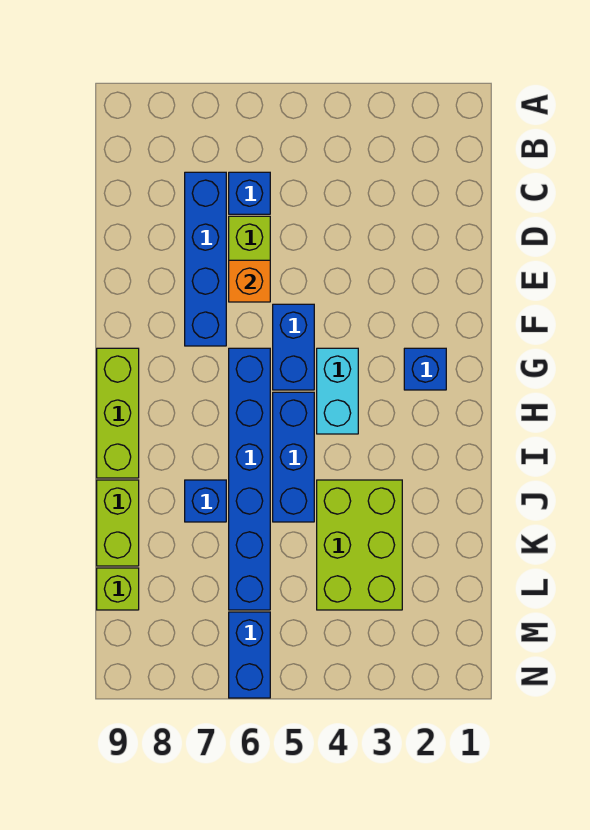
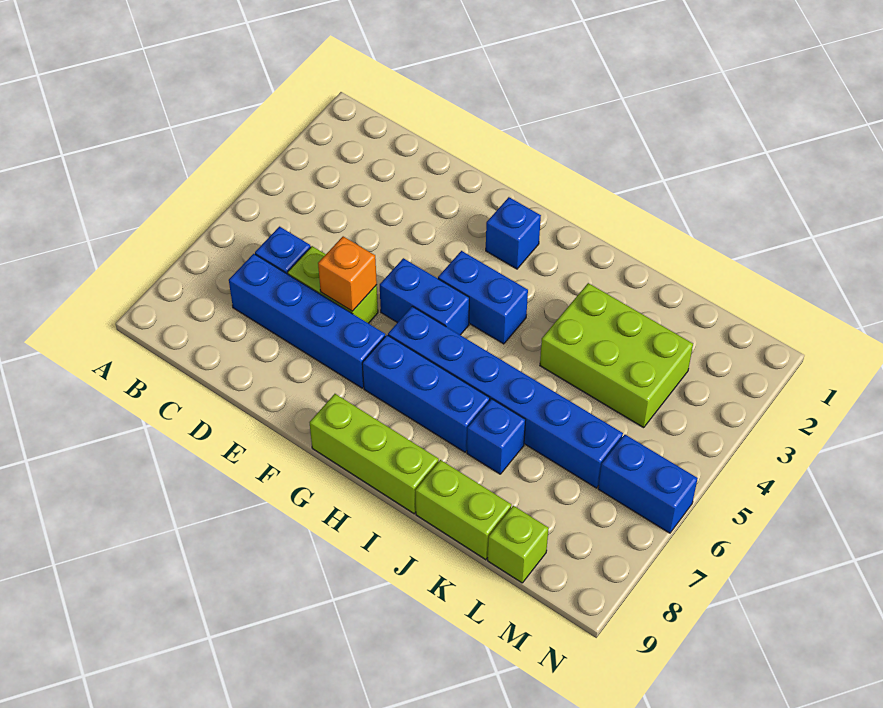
cyan brick G4:H4 level 1 -> blue brick G4:H4 level 1
blue brick H5:J5 level 1 -> blue brick G7:I7 level 1

